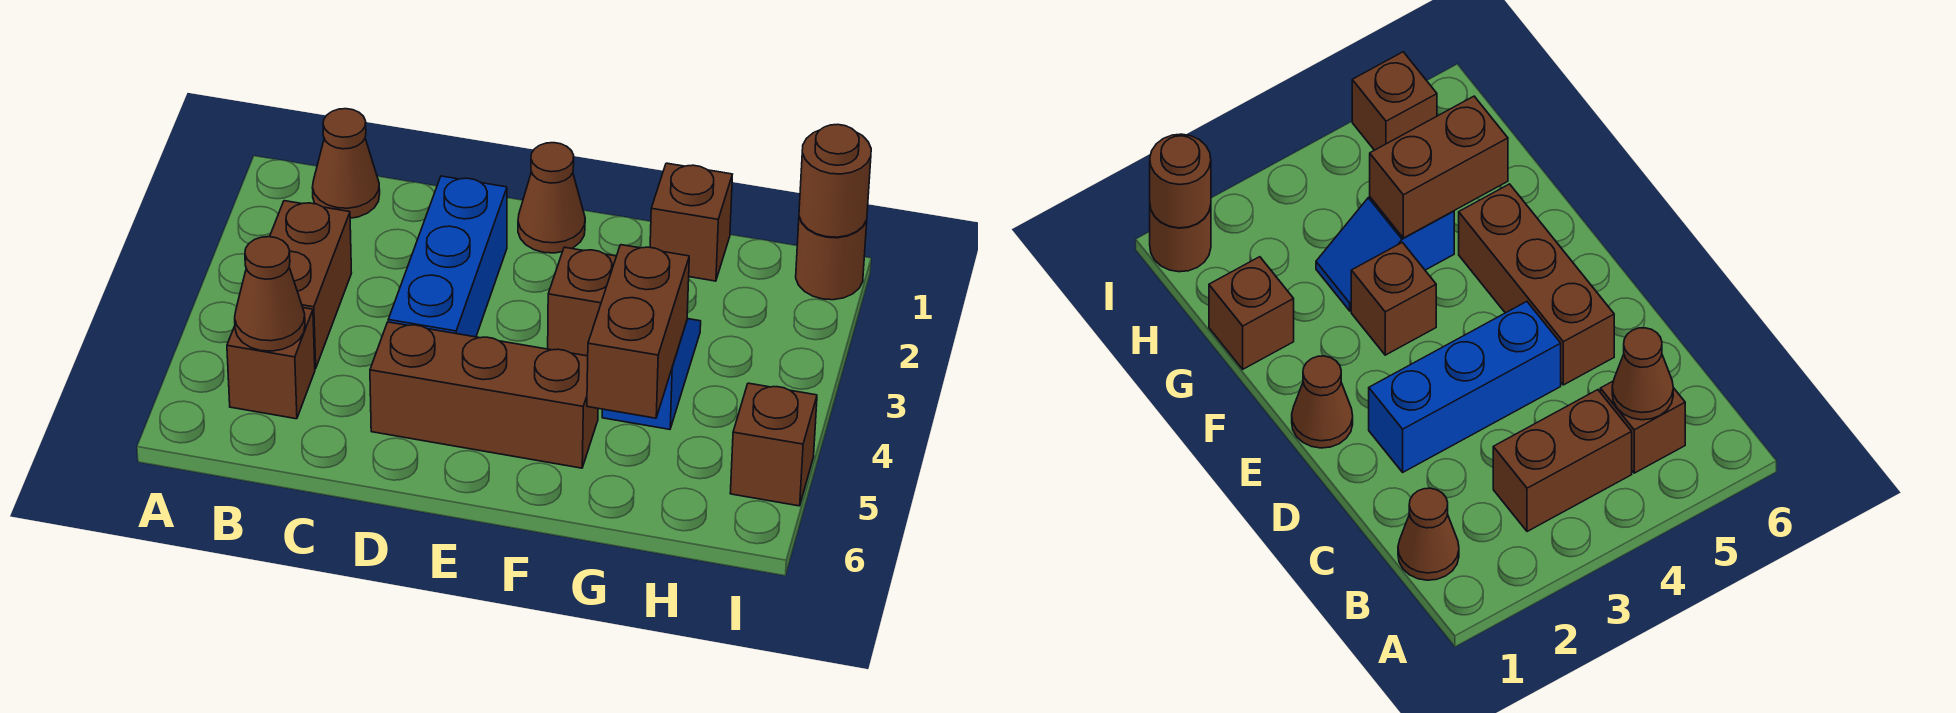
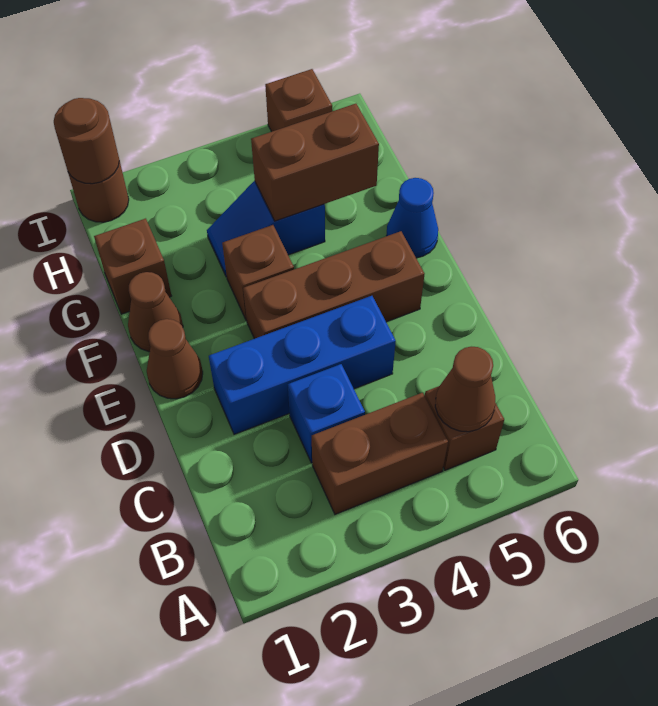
brown cone B1 level 1 -> brown cone F1 level 1
none -> blue brick C3 level 1
brown brick D5:F5 level 1 -> brown brick E3:E5 level 1
none -> blue cone F6 level 1

